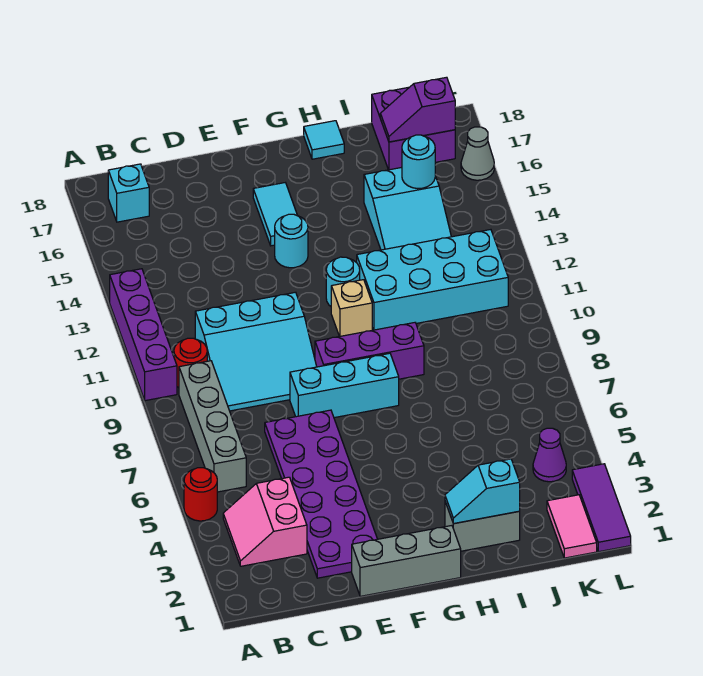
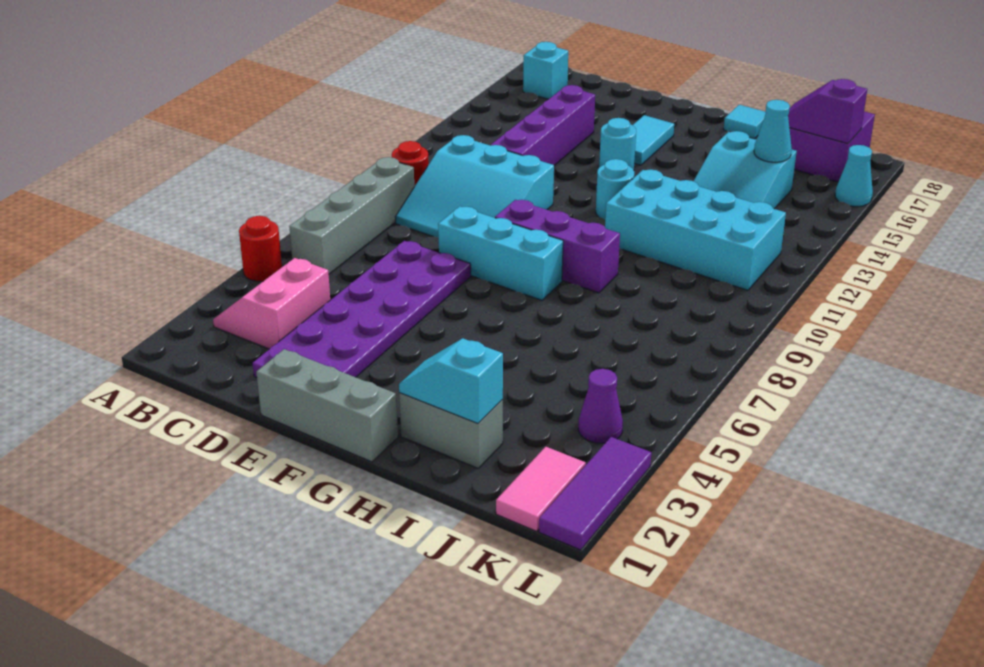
purple brick A10:A13 level 1 -> purple brick D12:D15 level 1
tan brick G11 level 1 -> none
cyan round brick J15 level 2 -> cyan cone J15 level 2
grey cone L16 level 1 -> cyan cone L16 level 1

